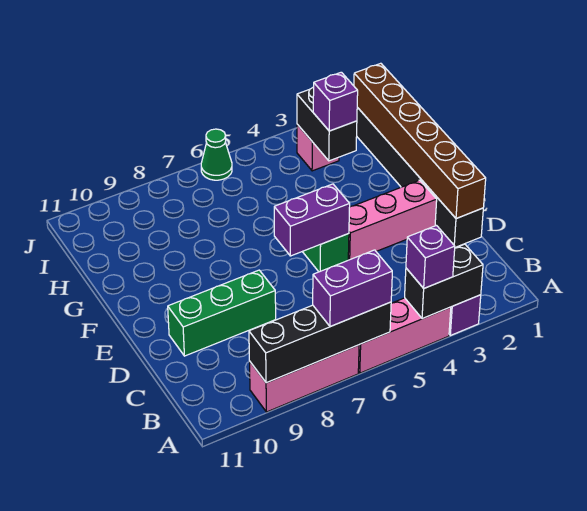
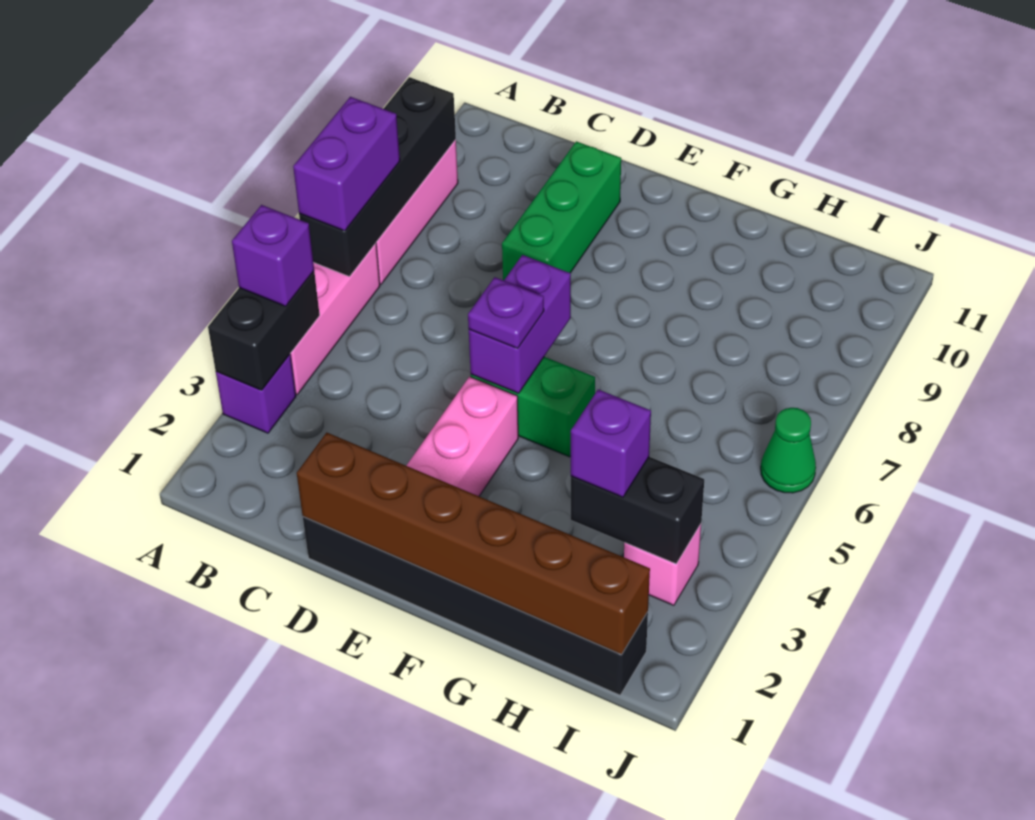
none -> purple plate E5 level 3

